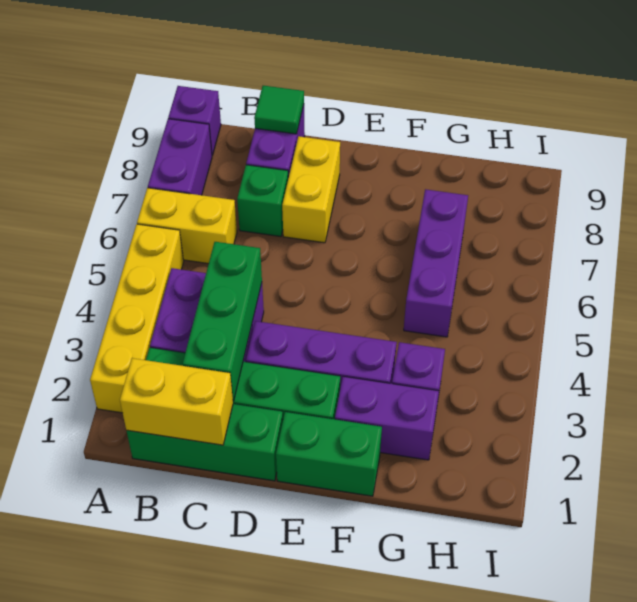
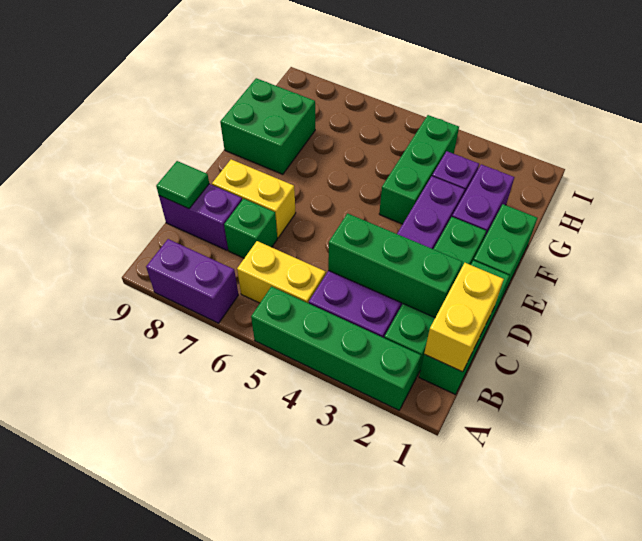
yellow brick A2:A5 level 1 -> green brick A2:A5 level 1
yellow brick A6:B6 level 1 -> yellow brick B5:B6 level 1
purple brick A9 level 1 -> none
none -> green brick F4:H4 level 1
none -> green brick F8:G9 level 1
purple brick G5:G7 level 1 -> none

